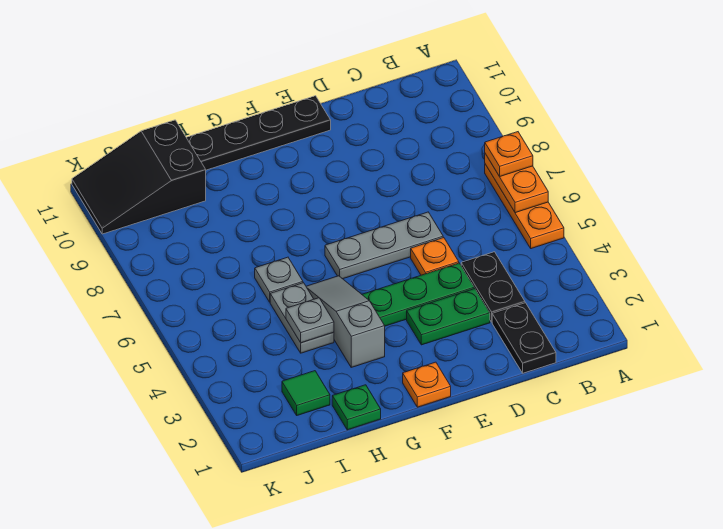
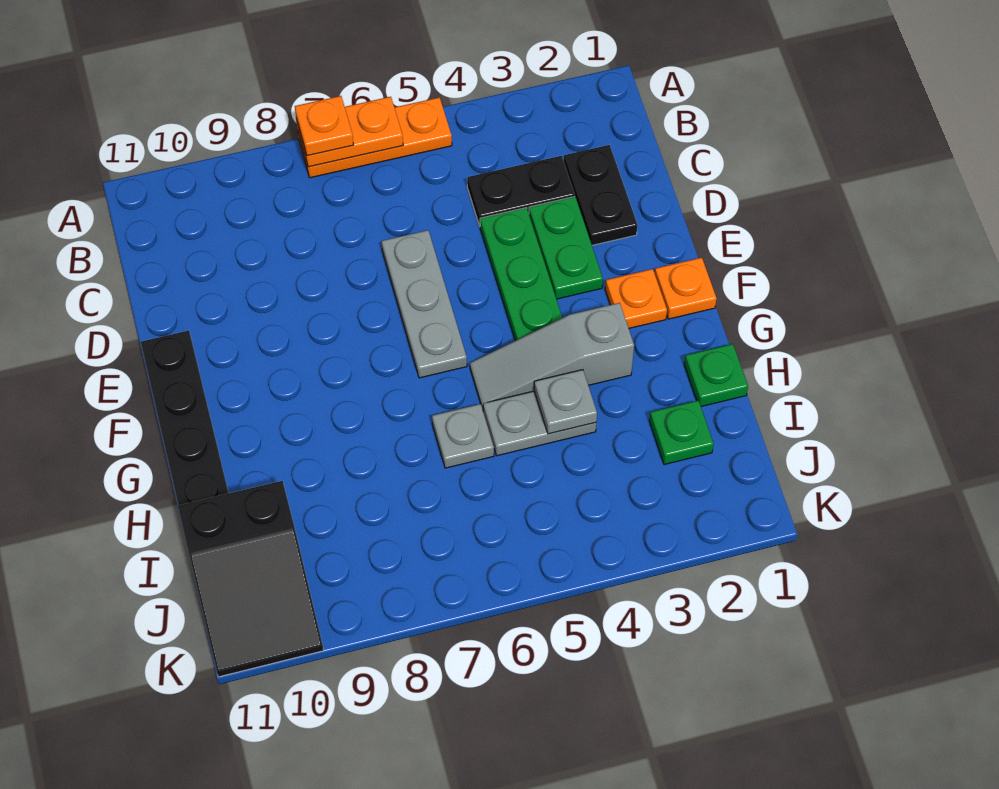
black plate C1:C2 level 1 -> black plate C2:D2 level 1
orange plate D5 level 1 -> orange plate F2 level 1
green tile I2 level 1 -> green plate I2 level 1

